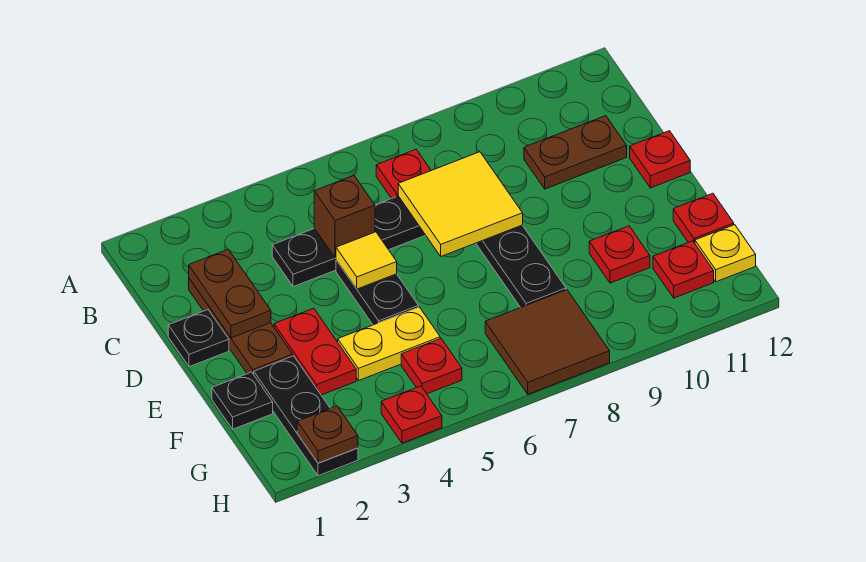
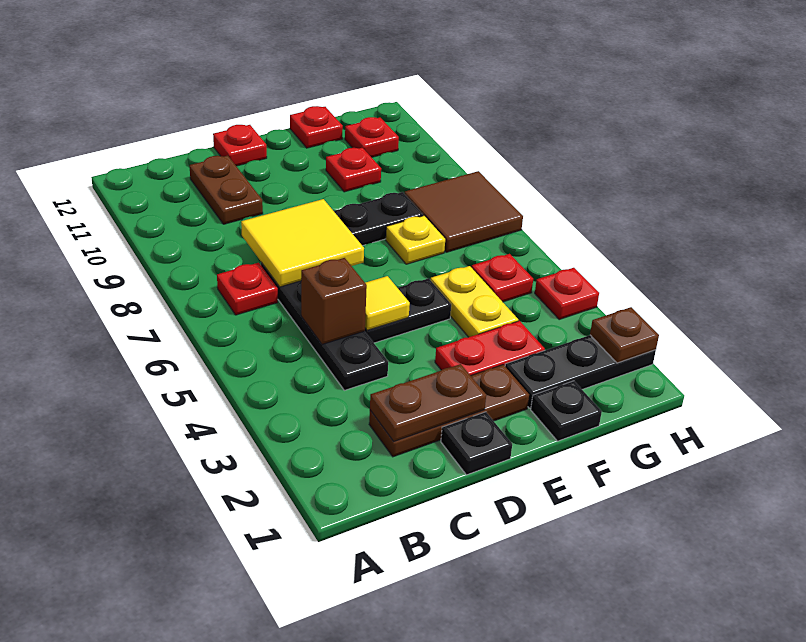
yellow plate G12 level 1 -> yellow plate F7 level 1

